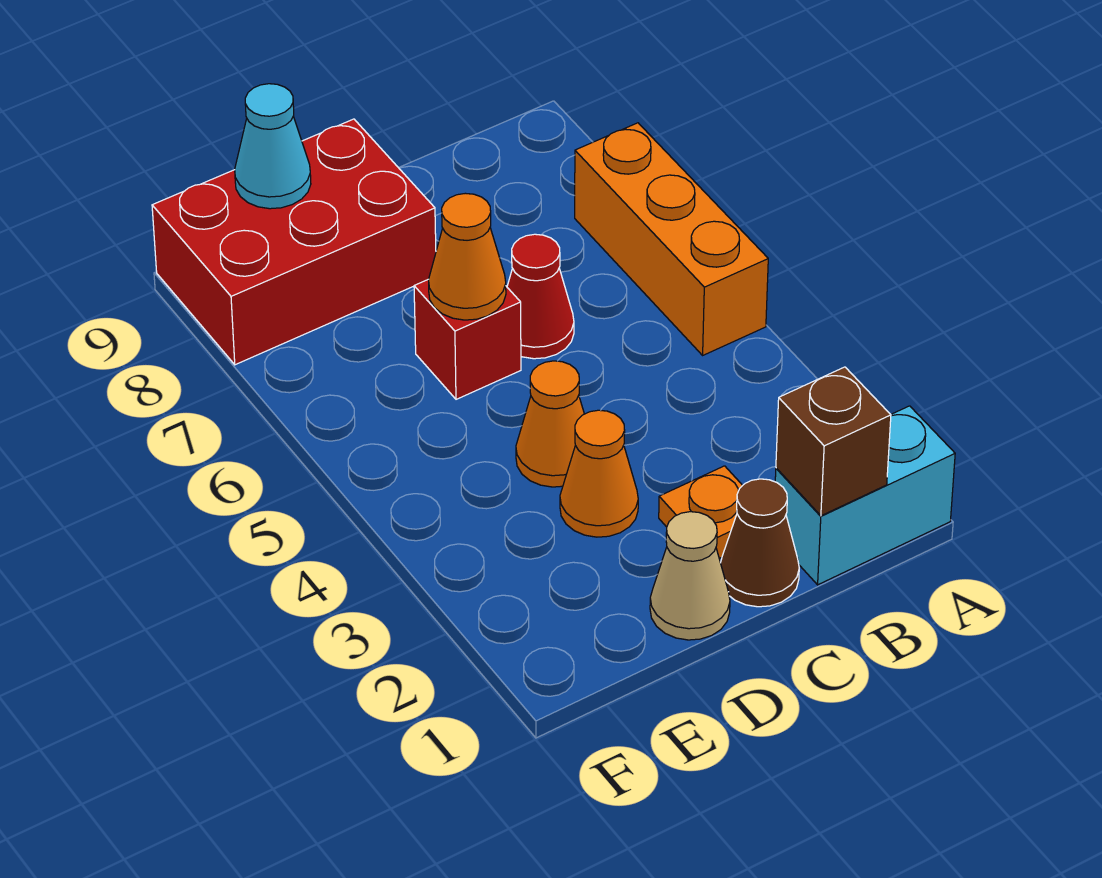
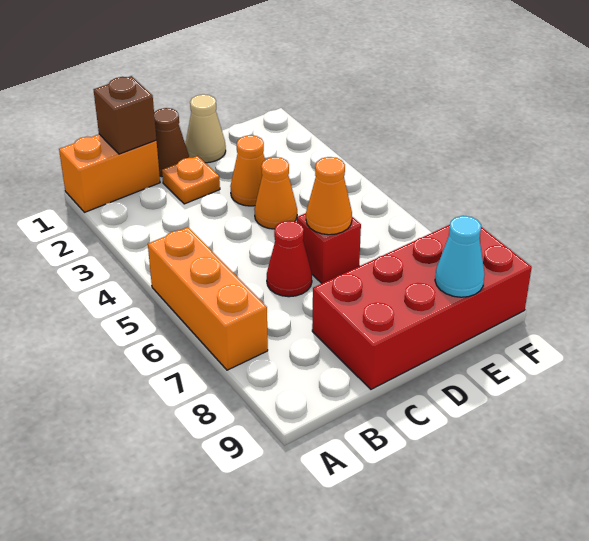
cyan brick A1:B1 level 1 -> orange brick A1:B1 level 1
red brick D8:F9 level 1 -> red brick C8:F9 level 1

